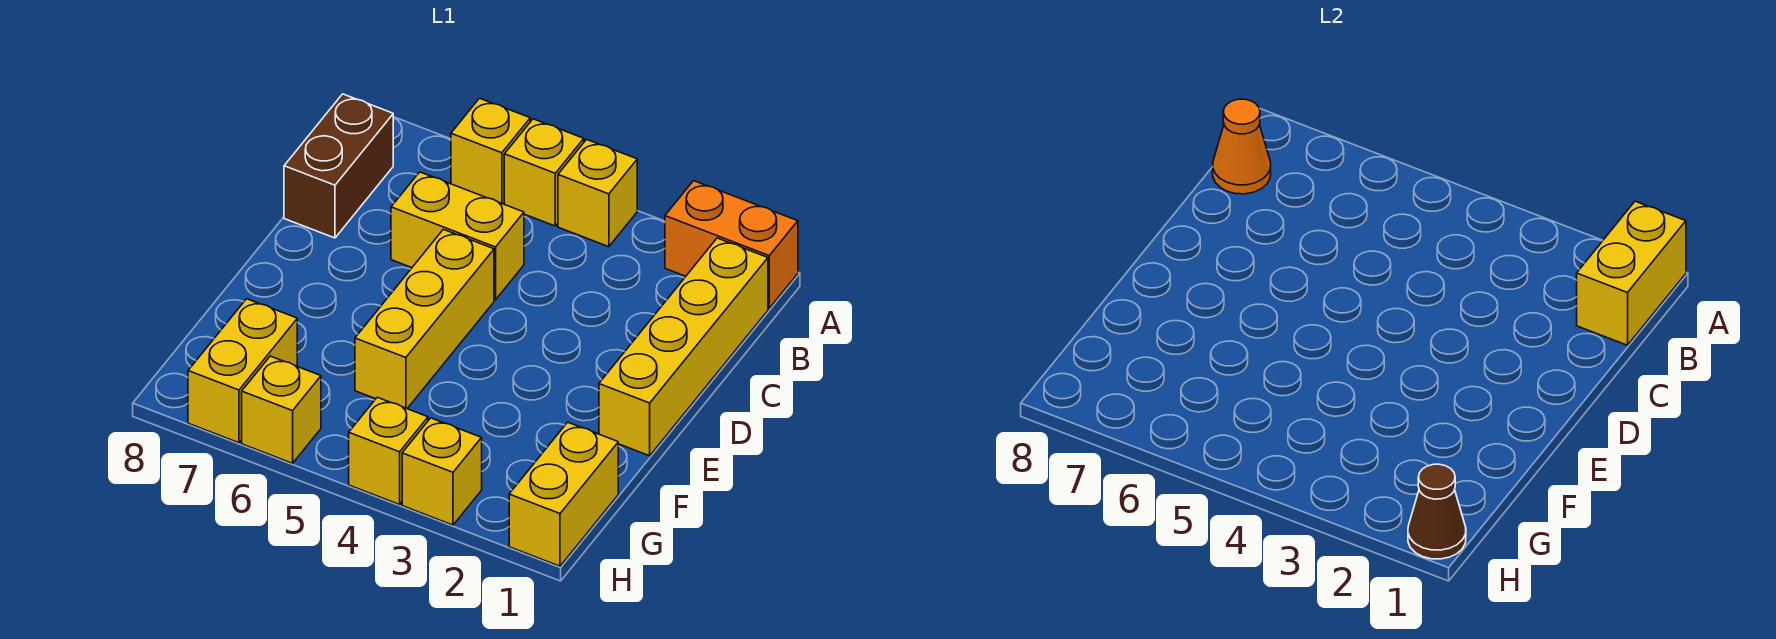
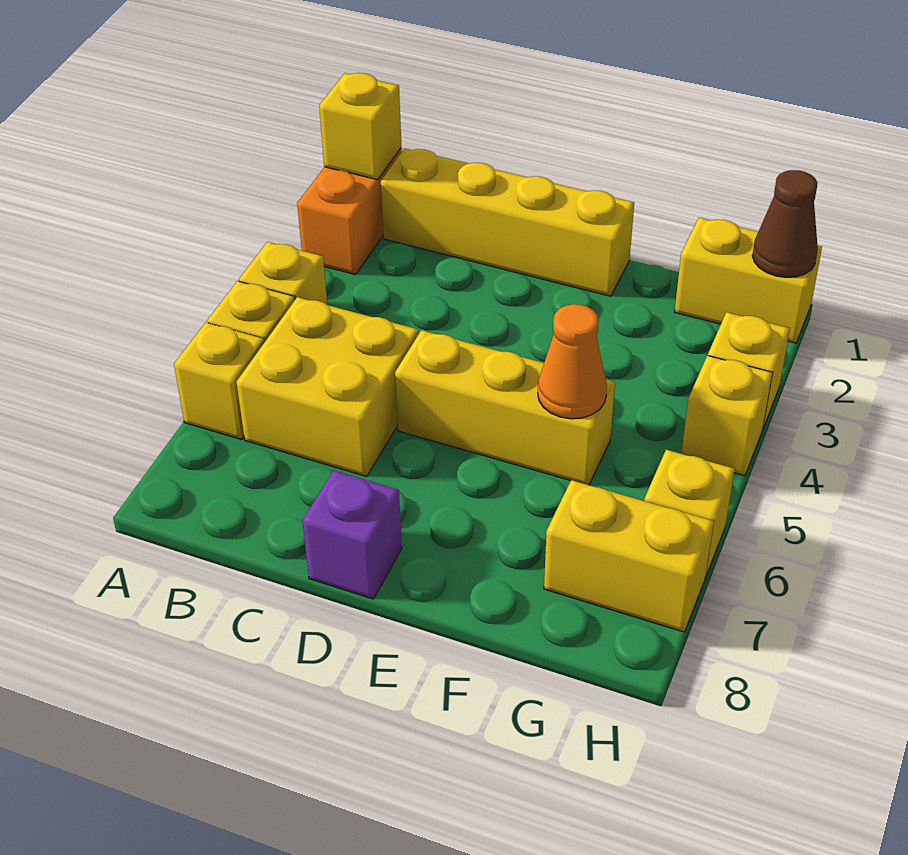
yellow brick A1:B1 level 2 -> yellow brick A1 level 2
brown brick B8:C8 level 1 -> none
orange cone B8 level 2 -> orange cone F5 level 2
yellow brick C5:C6 level 1 -> yellow brick B5:C6 level 1
none -> purple brick D8 level 1

